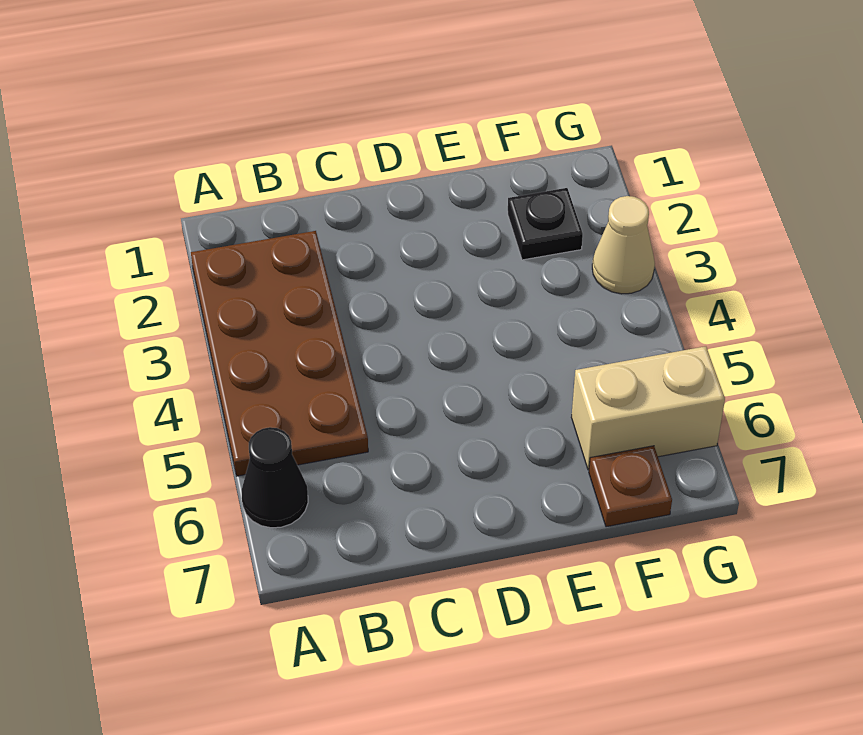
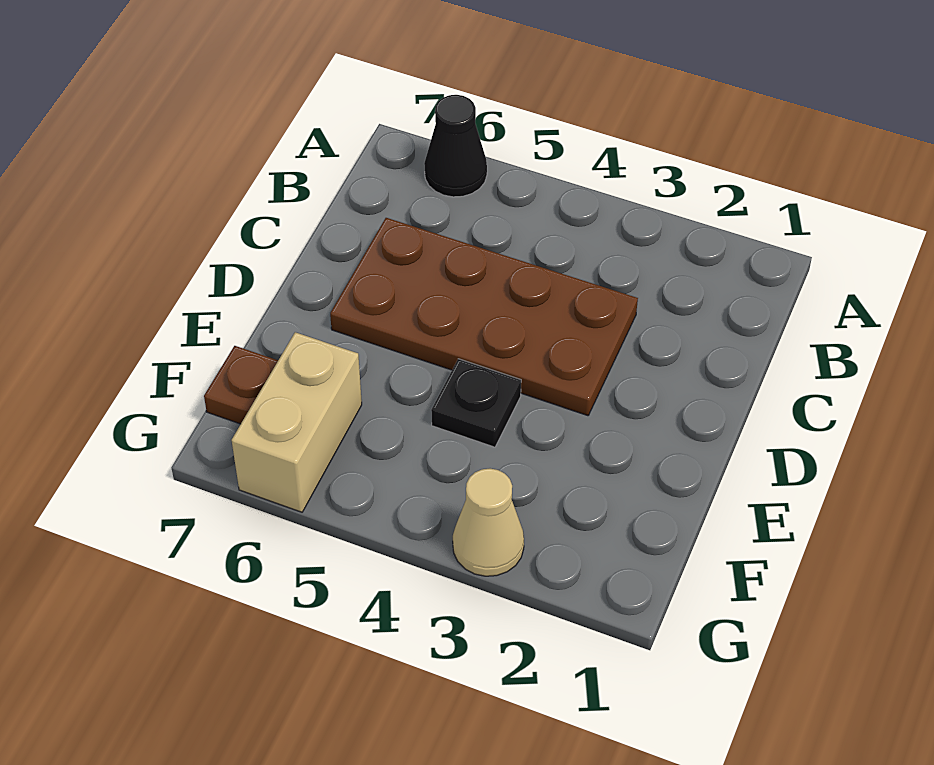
brown plate A2:B5 level 1 -> brown plate C3:D6 level 1
black plate F2 level 1 -> black plate E4 level 1

